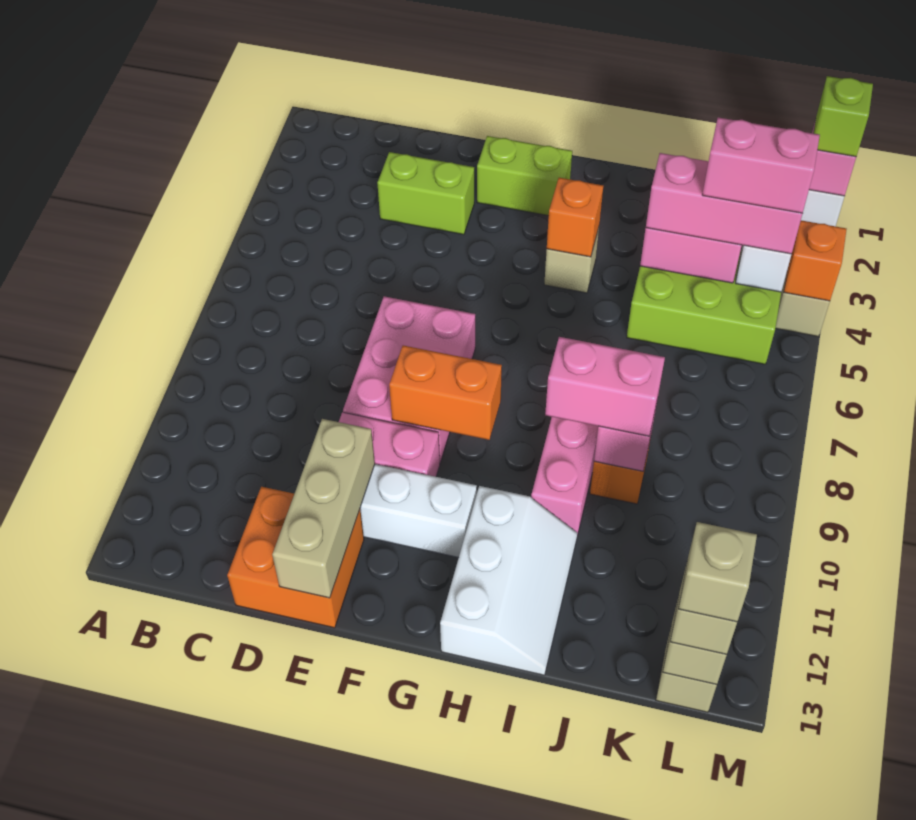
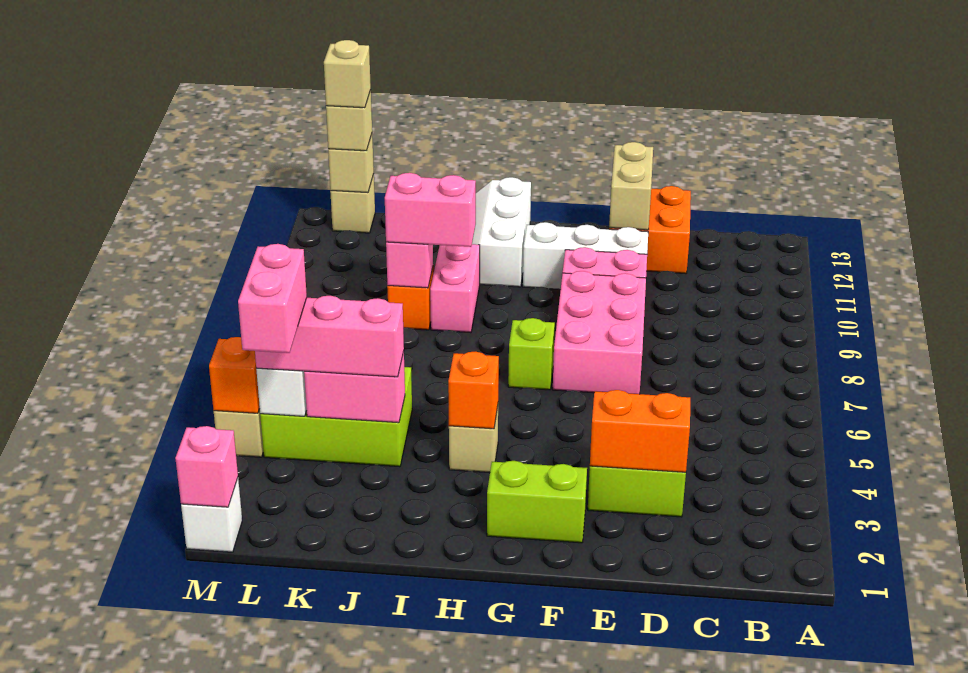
tan brick E11:E13 level 2 -> tan brick E12:E13 level 2
orange brick F9:G9 level 2 -> orange brick D3:E3 level 2
pink brick K4:L4 level 4 -> pink brick L3:L4 level 4
lime brick M1 level 3 -> lime brick G7 level 1

